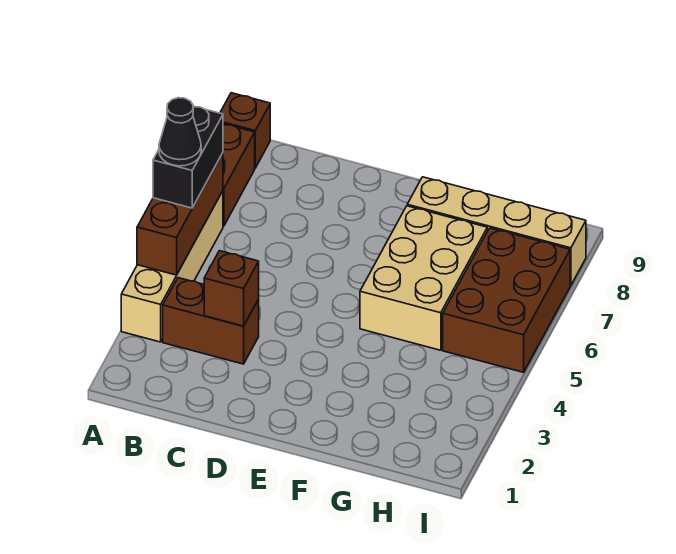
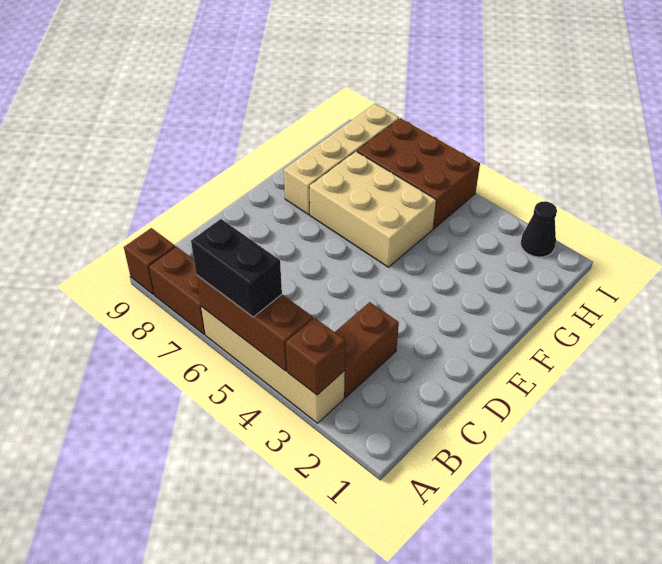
black cone A5 level 4 -> black cone I2 level 1
brown brick C3 level 2 -> brown brick A3 level 2

